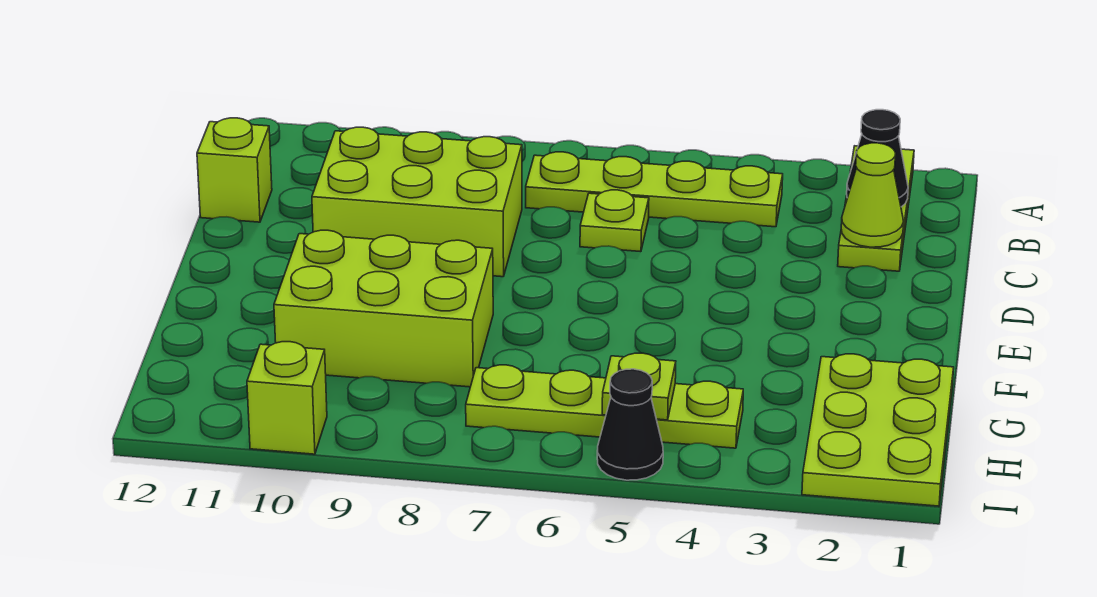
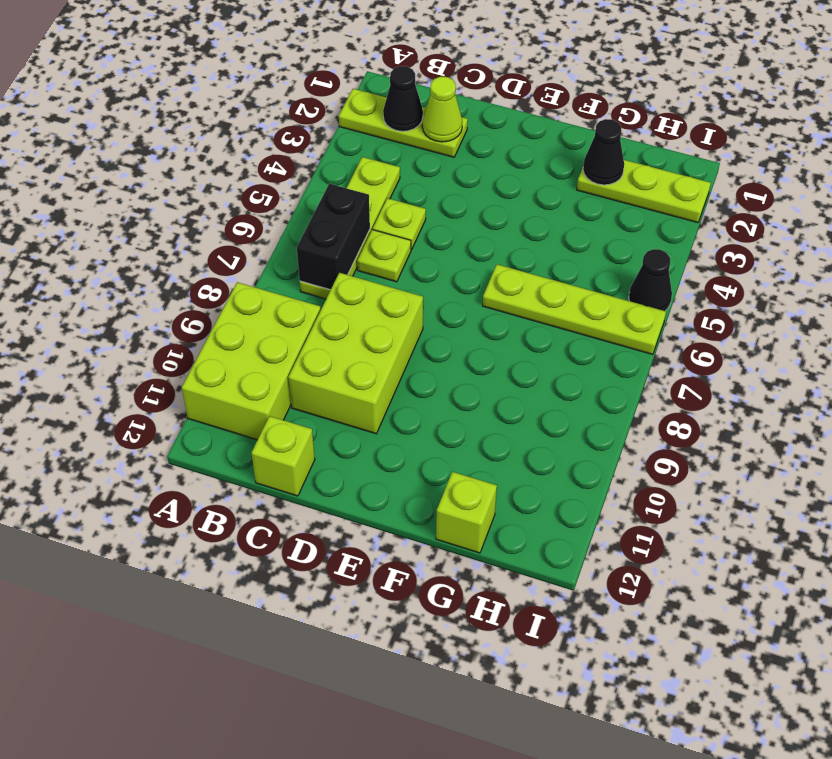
none -> black brick B6:B7 level 2
lime brick F8:G10 level 1 -> lime brick A9:B11 level 1
lime plate G1:I2 level 1 -> lime plate G2:I2 level 1
none -> black cone G2 level 2
lime plate H4:H7 level 1 -> lime plate F6:I6 level 1
lime plate H5 level 2 -> lime plate C5 level 1
lime brick I10 level 1 -> lime brick G12 level 1

